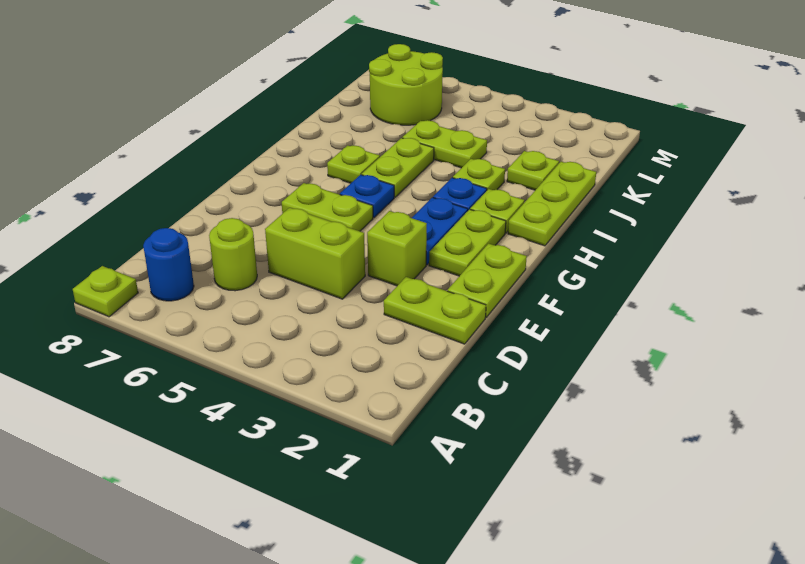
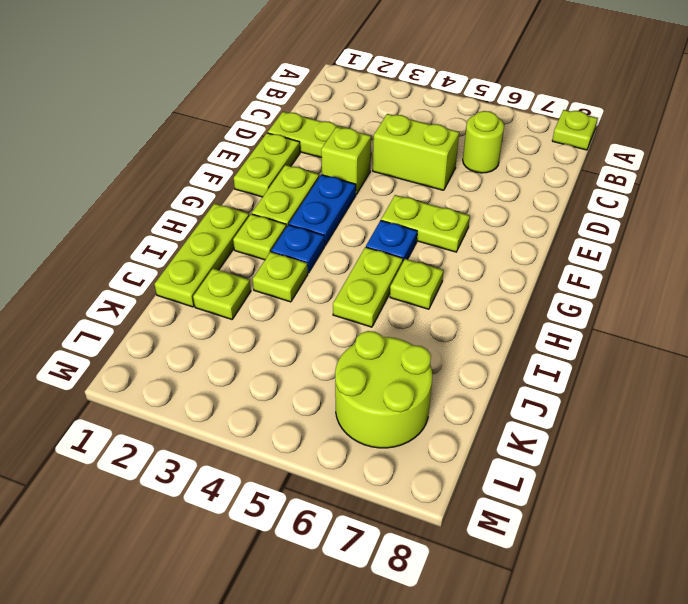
blue round brick B7 level 1 -> none
lime plate J4:J5 level 1 -> none

